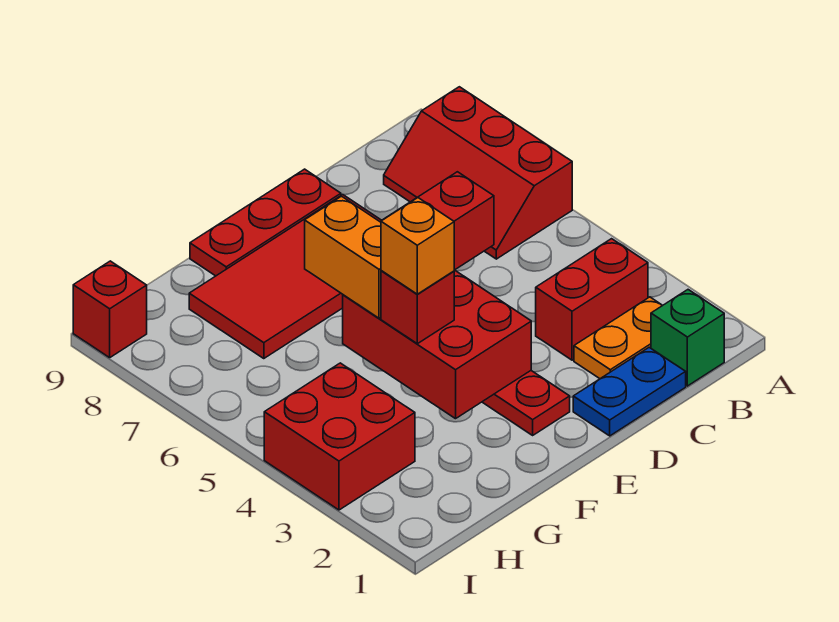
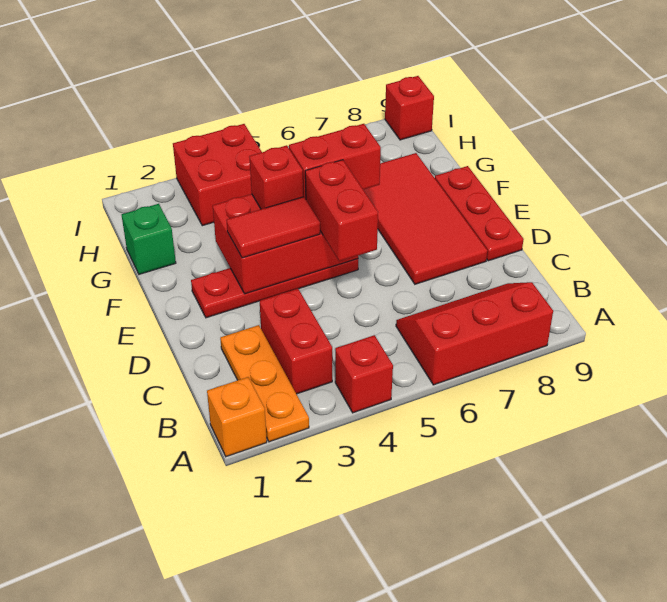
none -> red brick A4 level 1
green brick B1 level 1 -> green brick G1 level 1
orange plate B2:C2 level 1 -> orange plate A2:C2 level 1
blue plate C1:D1 level 1 -> none
none -> red tile E3:E4 level 3
orange brick F4 level 4 -> orange brick A1 level 1
orange brick F5:F6 level 3 -> red brick F5:F6 level 3

